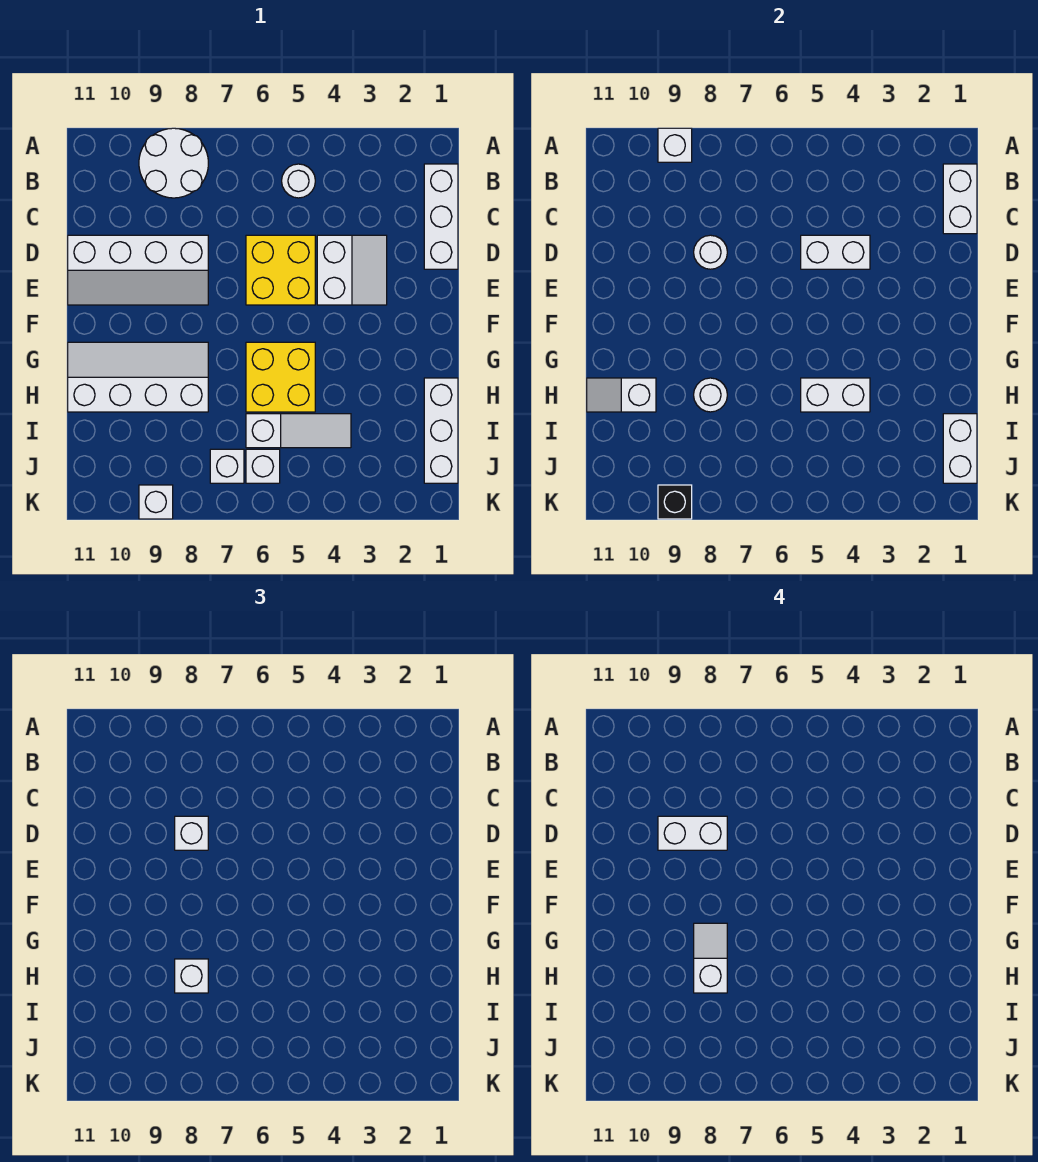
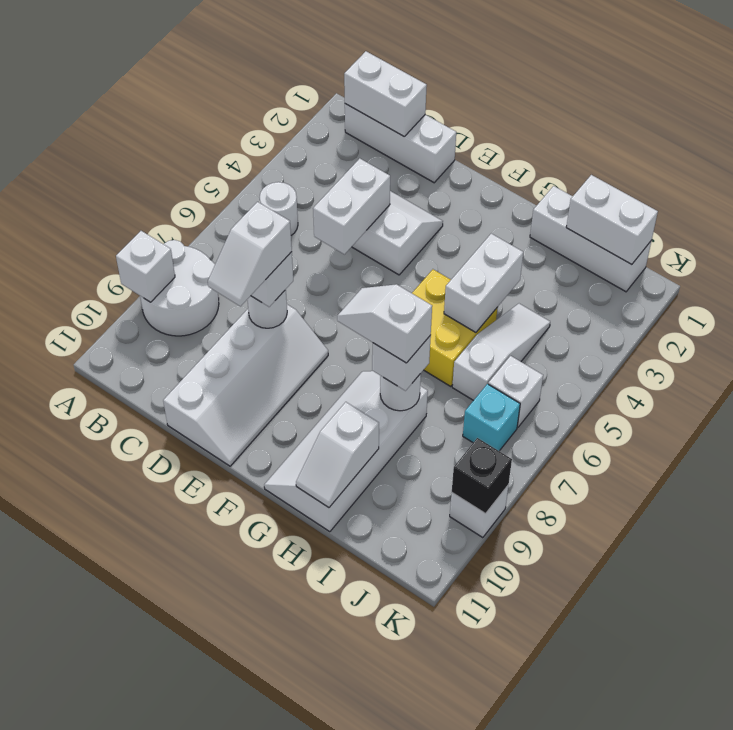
yellow brick D5:E6 level 1 -> none
white brick D8:D9 level 4 -> white slope D8:D9 level 4 top 8
white brick J7 level 1 -> cyan brick J7 level 1

